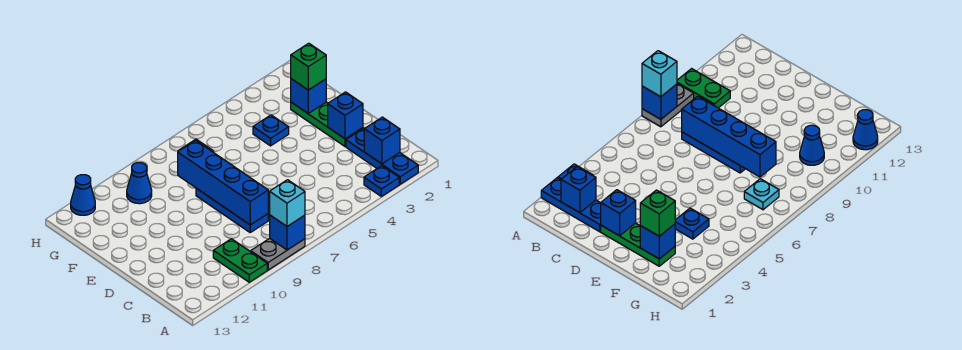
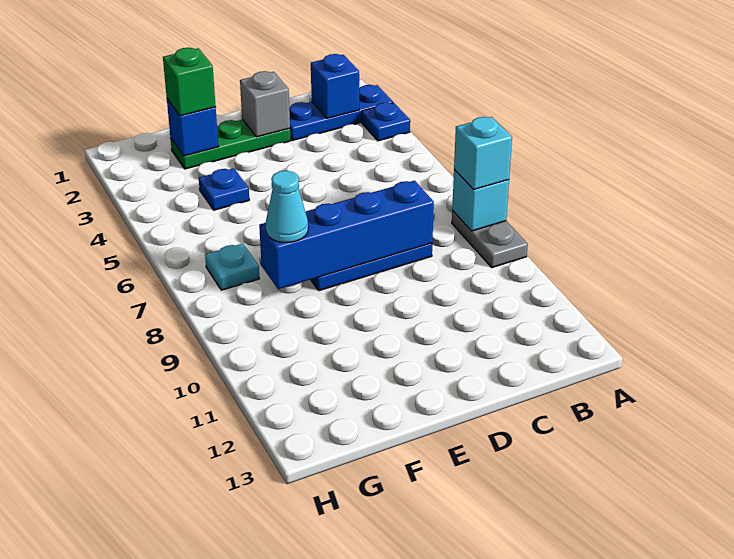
blue brick A8 level 2 -> cyan brick A8 level 2
green plate A10:B10 level 1 -> none
blue brick D2 level 2 -> grey brick D2 level 2
none -> cyan cone F8 level 3
blue cone G10 level 1 -> none
blue cone H12 level 1 -> none

